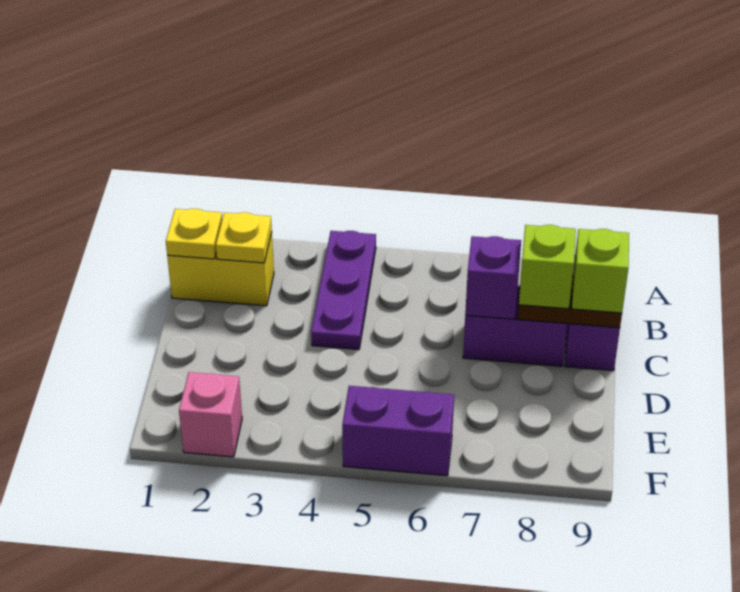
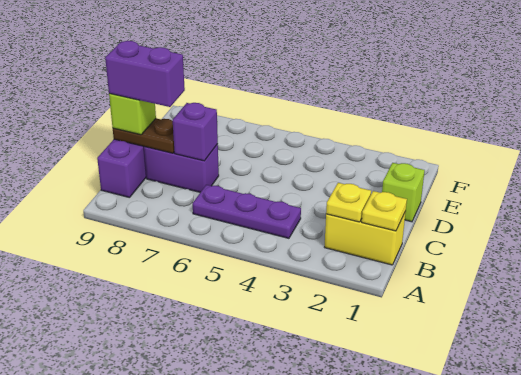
purple plate A4:C4 level 1 -> purple plate B4:B6 level 1
lime brick C8 level 3 -> lime brick D1 level 1
pink brick F2 level 1 -> none
purple brick F5:F6 level 1 -> purple brick C8:C9 level 4

